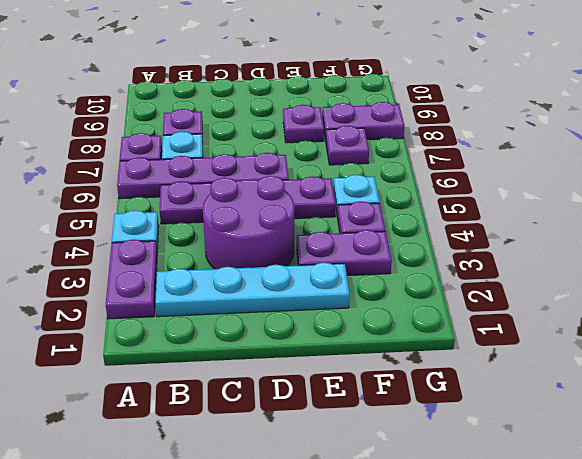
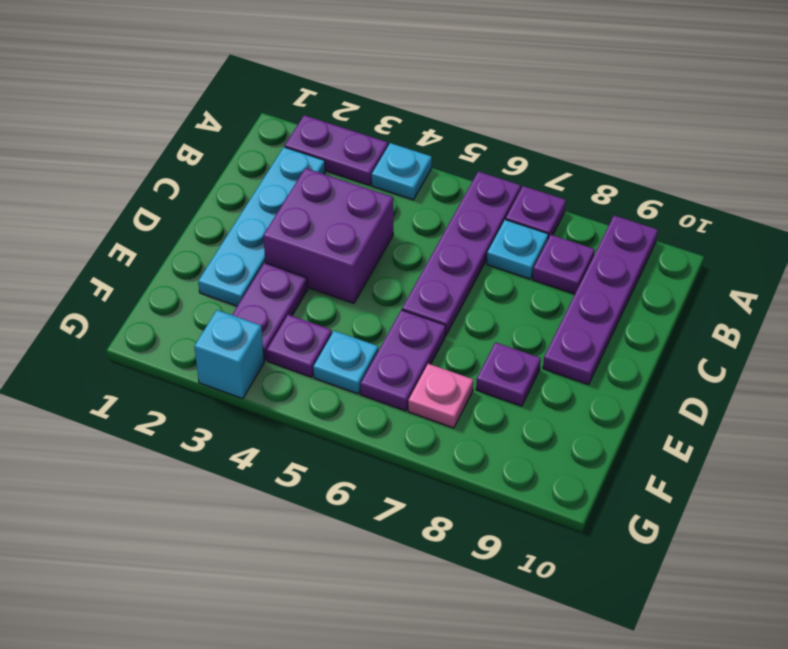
purple plate B5:E5 level 1 -> purple plate A9:D9 level 1
purple round brick C3:D4 level 1 -> purple brick C3:D4 level 1
purple plate F7 level 1 -> pink plate F7 level 1
purple plate F8:G8 level 1 -> purple plate E6:F6 level 1
none -> cyan brick G3 level 1

